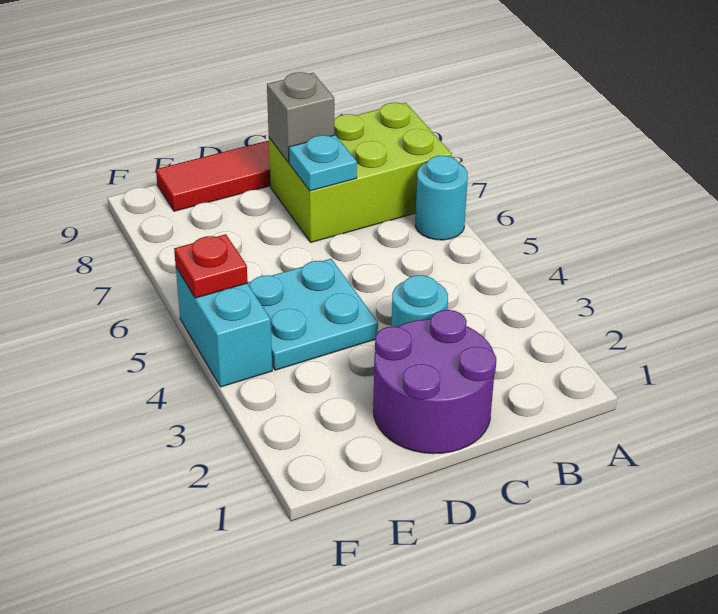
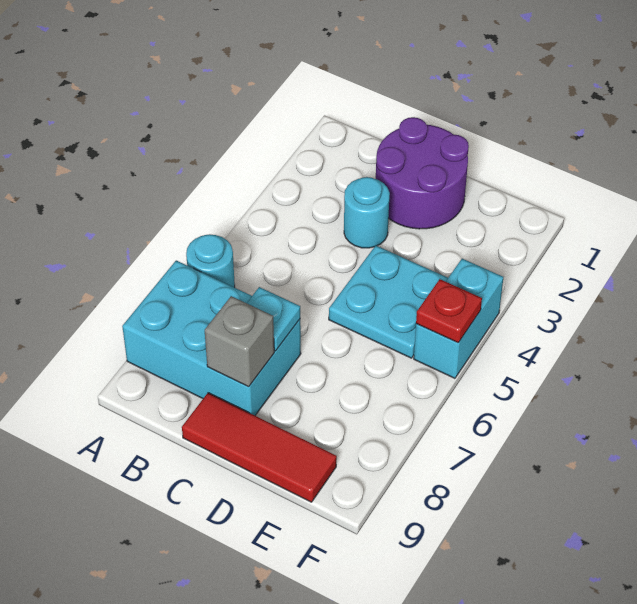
lime brick A7:C8 level 1 -> cyan brick A7:C8 level 1

